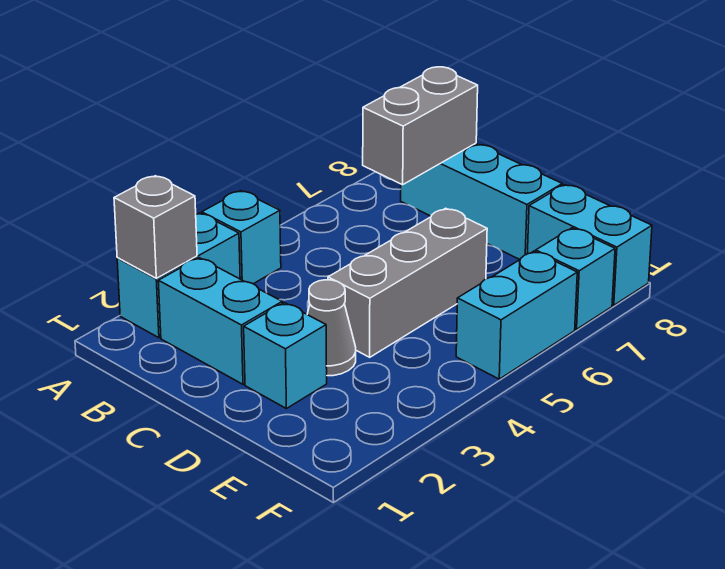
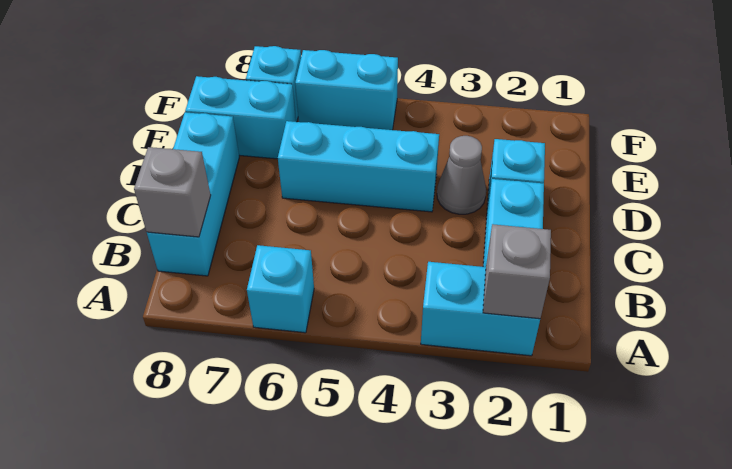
cyan brick A4 level 1 -> cyan brick A6 level 1
grey brick B7:B8 level 2 -> grey brick B8 level 2
grey brick D4:D6 level 1 -> cyan brick D4:D6 level 1
cyan brick E8:F8 level 1 -> cyan brick E7:E8 level 1

